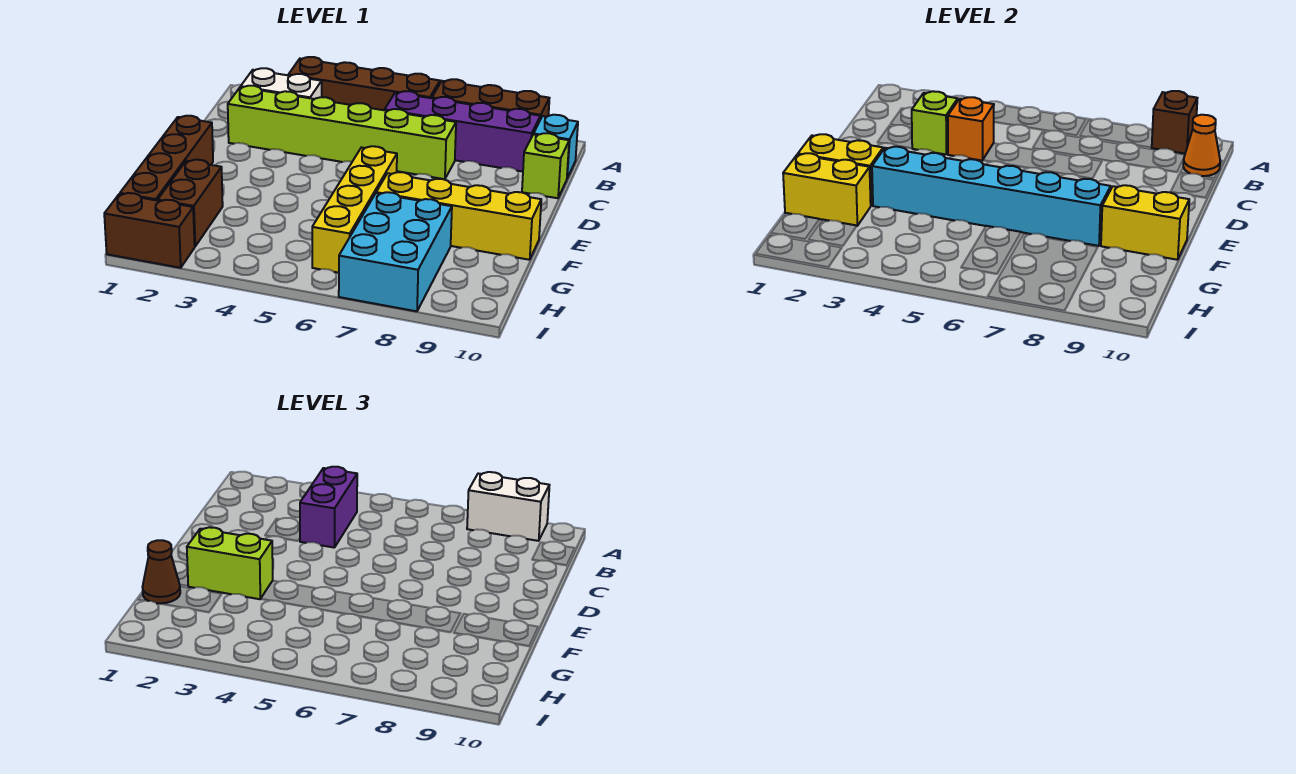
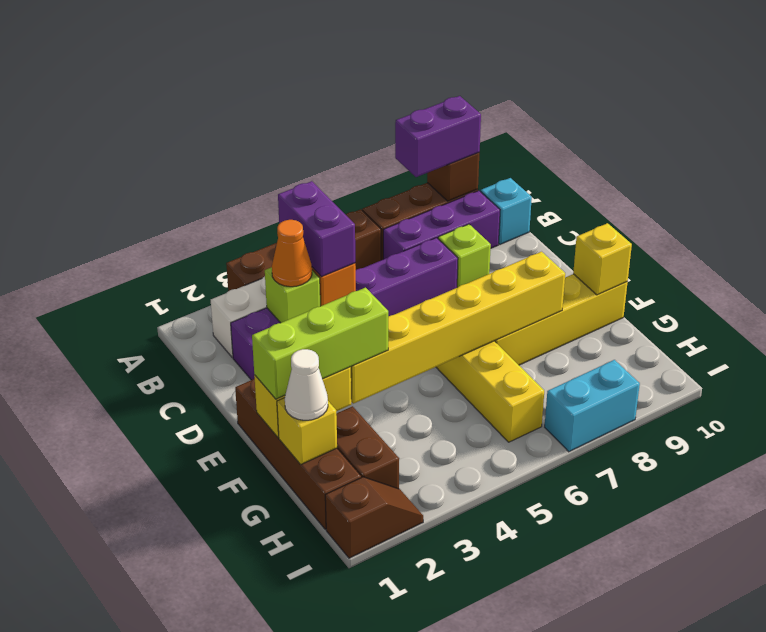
white brick A8:A9 level 3 -> purple brick A8:A9 level 3
purple brick B6:B9 level 1 -> purple brick B7:B9 level 1
orange cone B10 level 2 -> orange cone C3 level 3
lime brick C2:C7 level 1 -> purple brick C2:C7 level 1
lime brick C10 level 1 -> lime brick C8 level 1
lime brick F2:F3 level 3 -> lime brick F1:F3 level 3
cyan brick F3:F8 level 2 -> yellow brick F3:F8 level 2
yellow brick F9:F10 level 2 -> yellow brick F10 level 2
yellow brick G1:G2 level 2 -> yellow brick G1 level 2
brown cone G1 level 3 -> white cone G1 level 3
cyan brick G7:I8 level 1 -> cyan brick I7:I8 level 1
brown brick I1:I2 level 1 -> brown slope I1:I2 level 1 top 1

